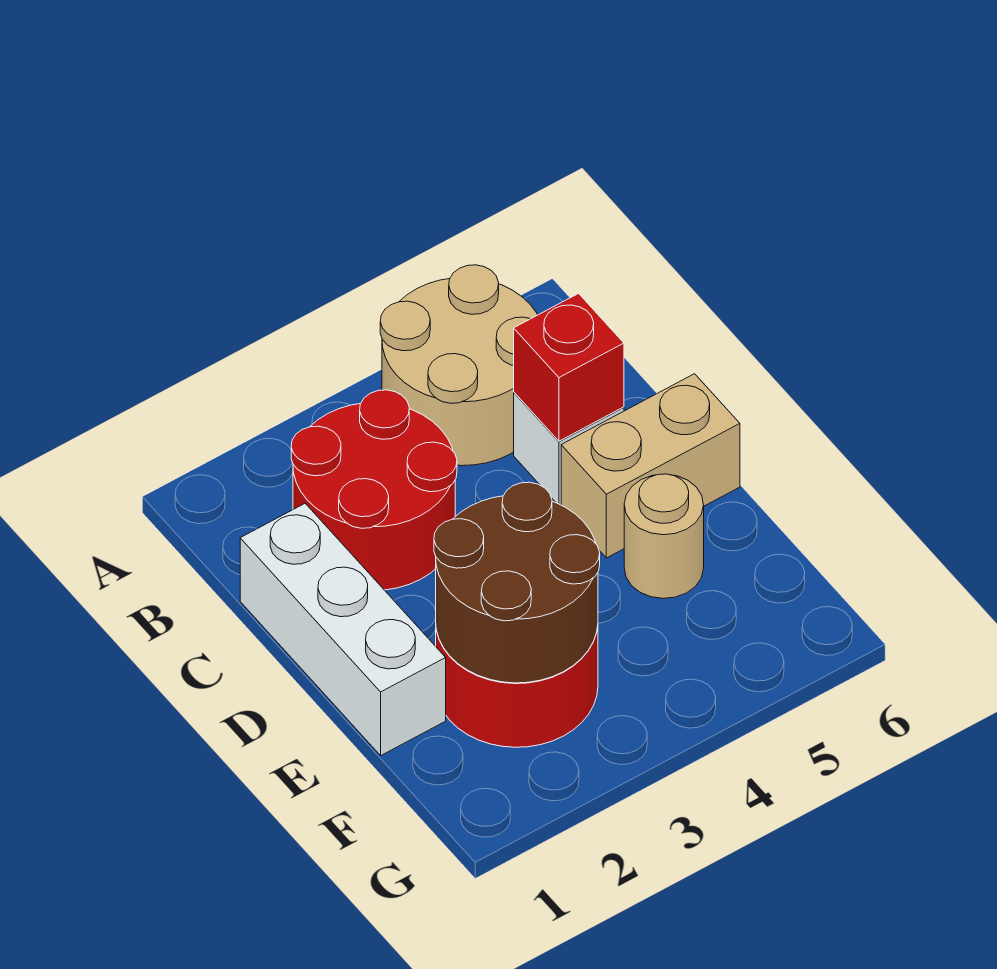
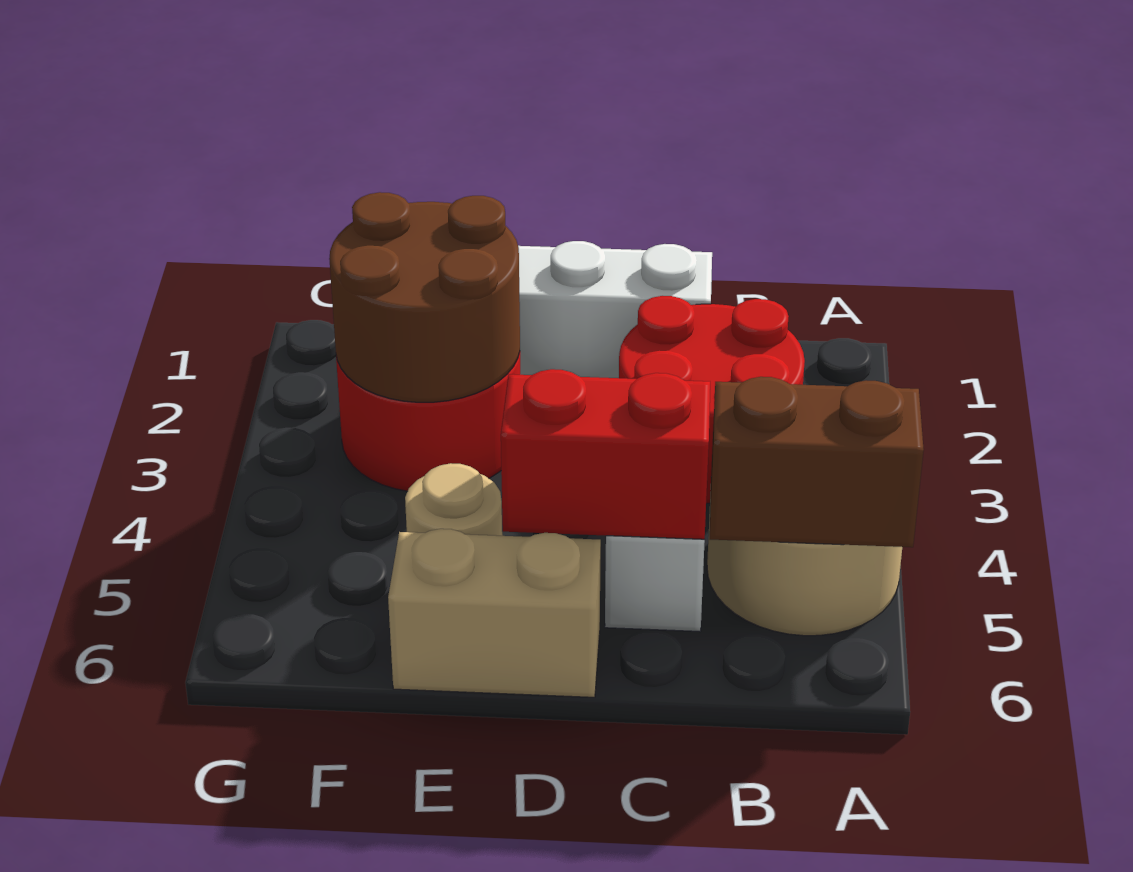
none -> brown brick A5:B5 level 2
red brick C5 level 2 -> red brick C5:D5 level 2
tan brick D5:D6 level 1 -> tan brick D6:E6 level 1

